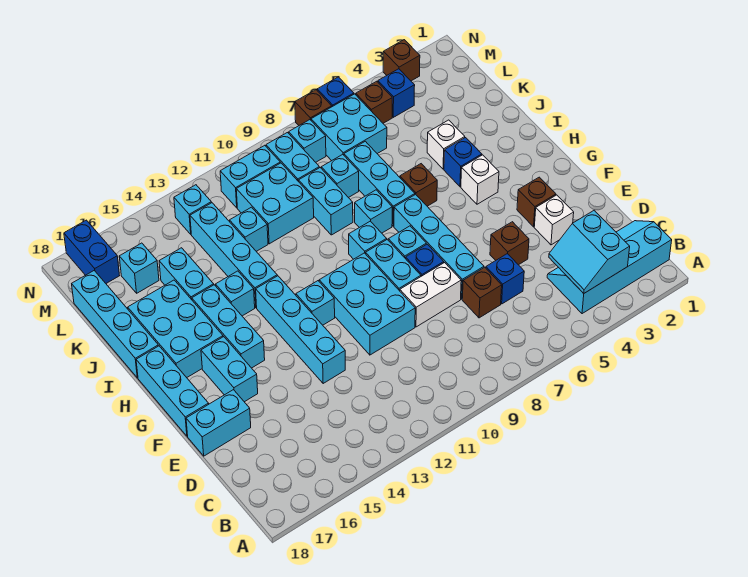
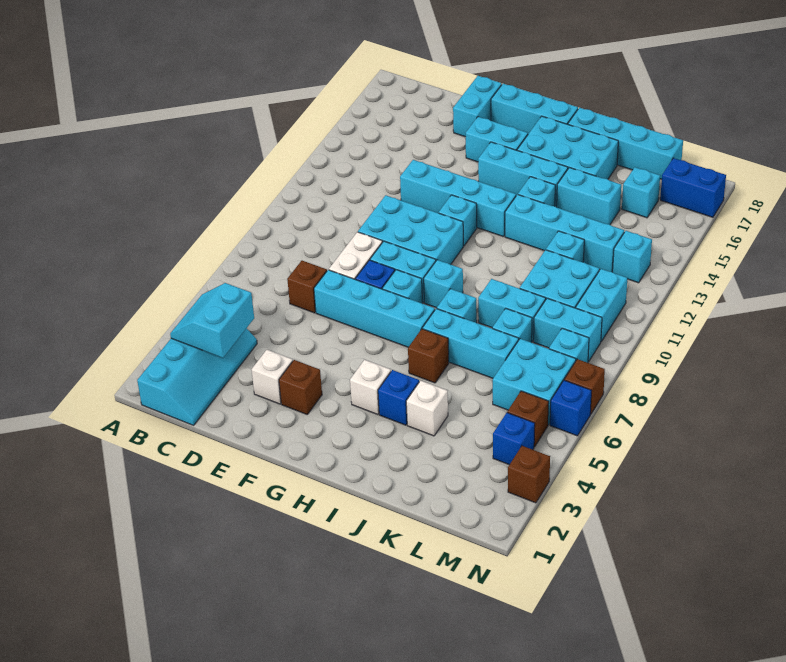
cyan slope B3:C4 level 2 top 3 -> cyan slope B3:C4 level 2 top C
blue brick D6 level 1 -> none
brown brick E5 level 1 -> none

